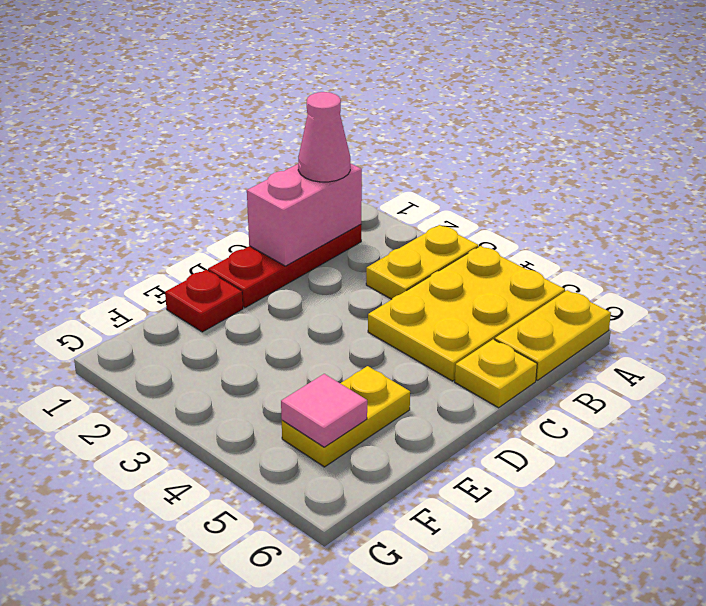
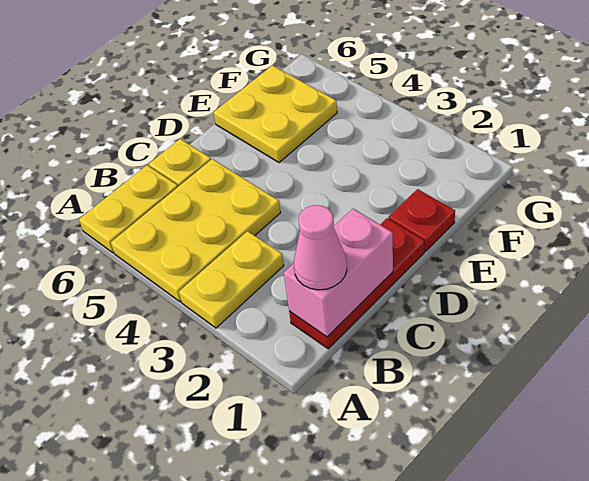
yellow plate E5:F5 level 1 -> yellow plate E5:F6 level 1
pink tile F5 level 2 -> none

